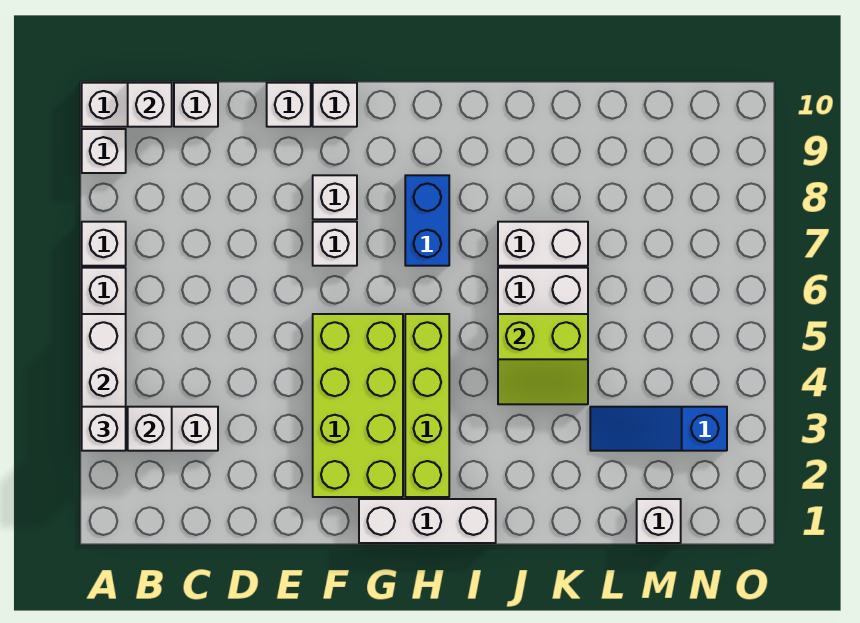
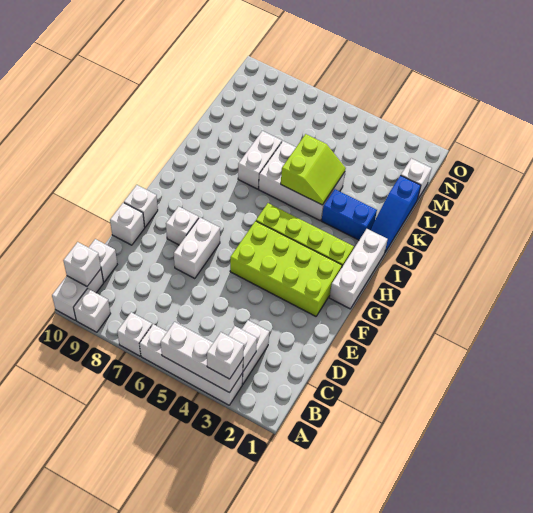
white brick F7 level 1 -> white brick E7:F7 level 1
blue brick H7:H8 level 1 -> blue brick J2:J3 level 1
blue slope L3:N3 level 1 top N -> blue slope J1:L1 level 1 top L

